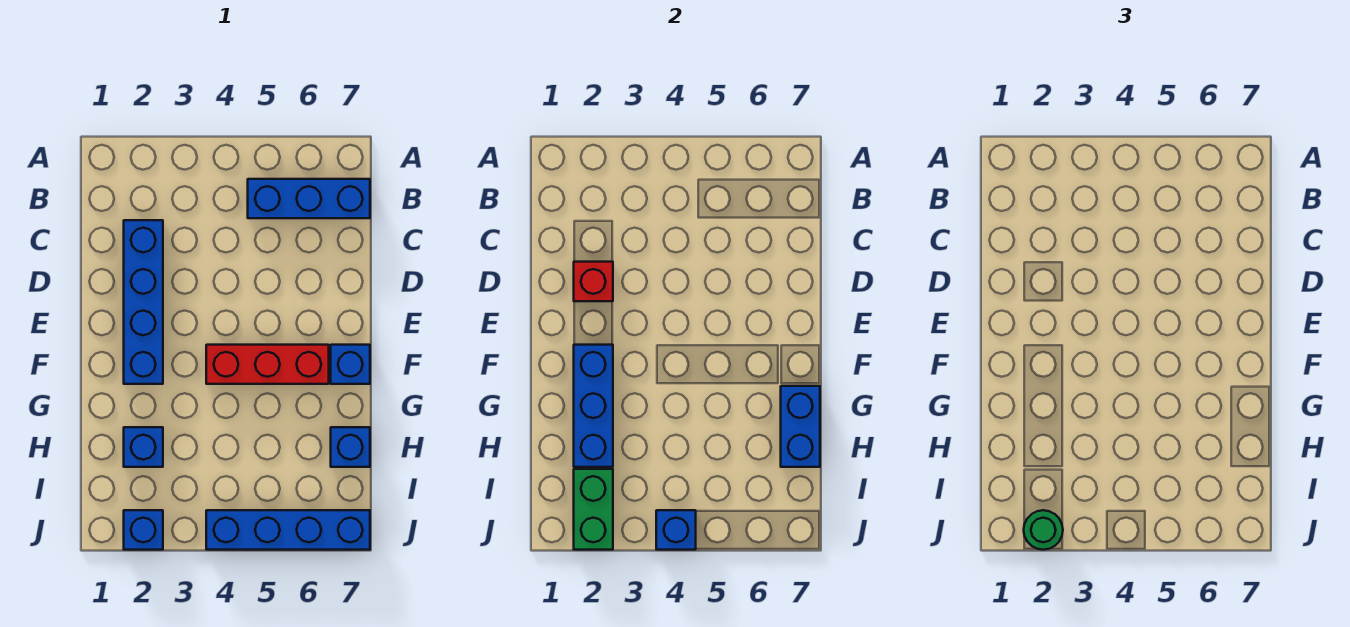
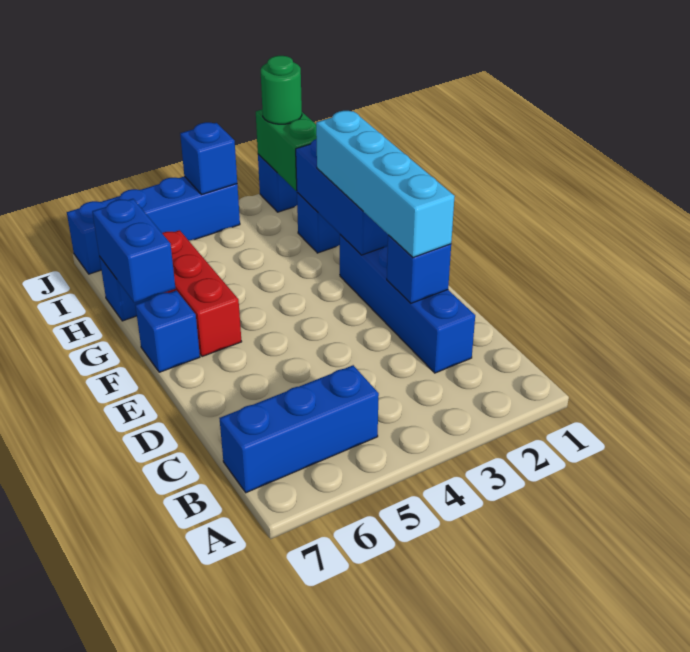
red brick D2 level 2 -> blue brick D2 level 2
none -> cyan brick D2:G2 level 3
red brick F4:F6 level 1 -> red brick F6:H6 level 1

